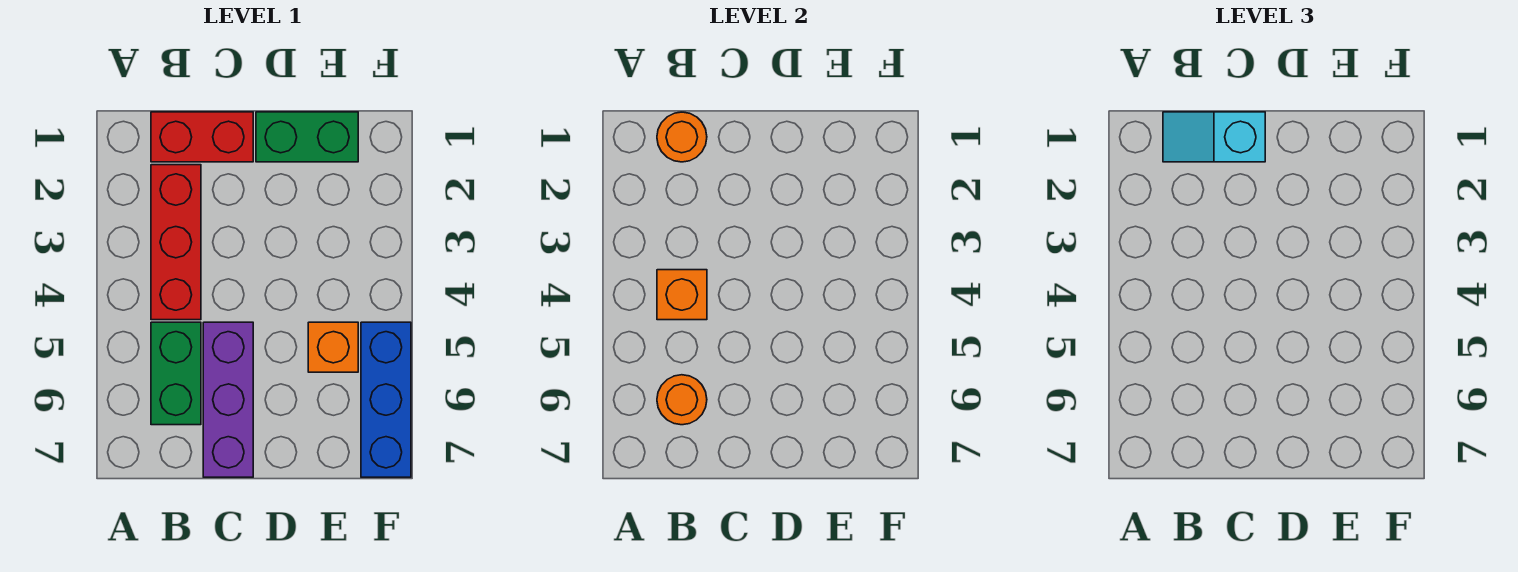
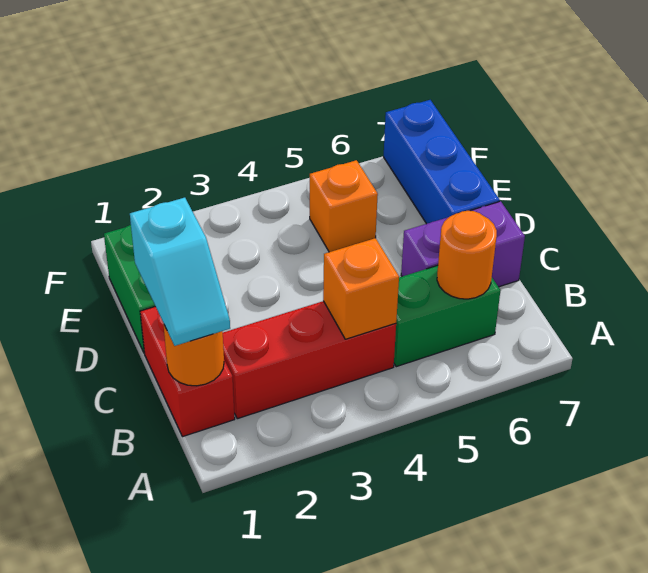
purple brick C5:C7 level 1 -> purple brick C6:C7 level 1
blue brick F5:F7 level 1 -> blue brick D7:F7 level 1

